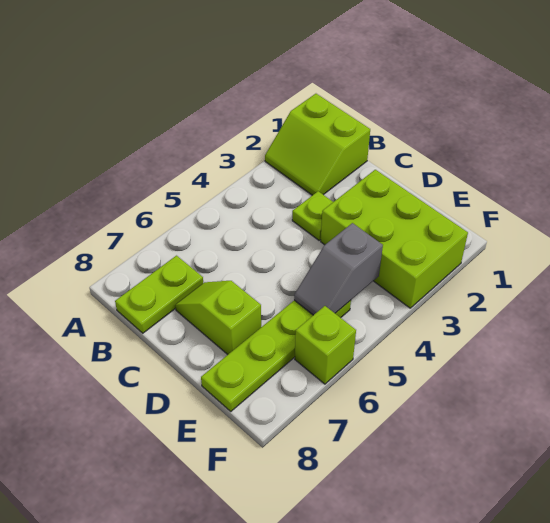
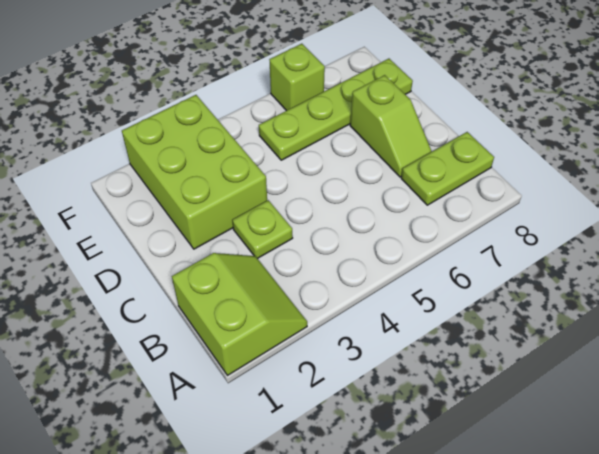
grey slope E4:E5 level 2 top 4 -> none

